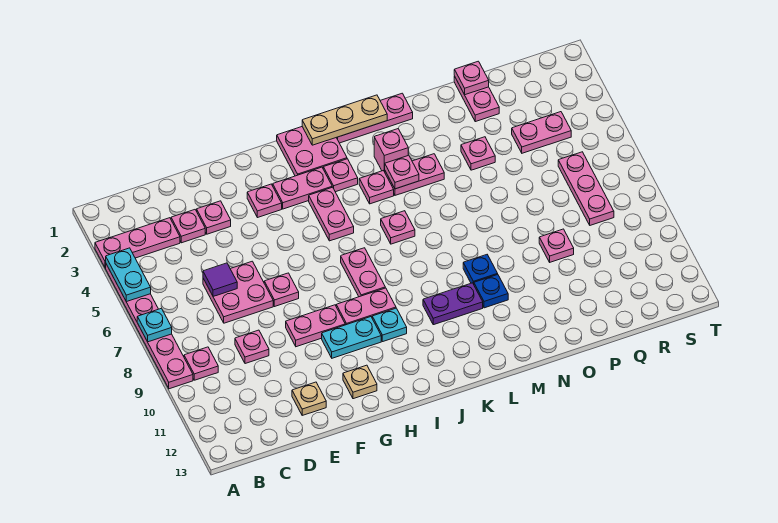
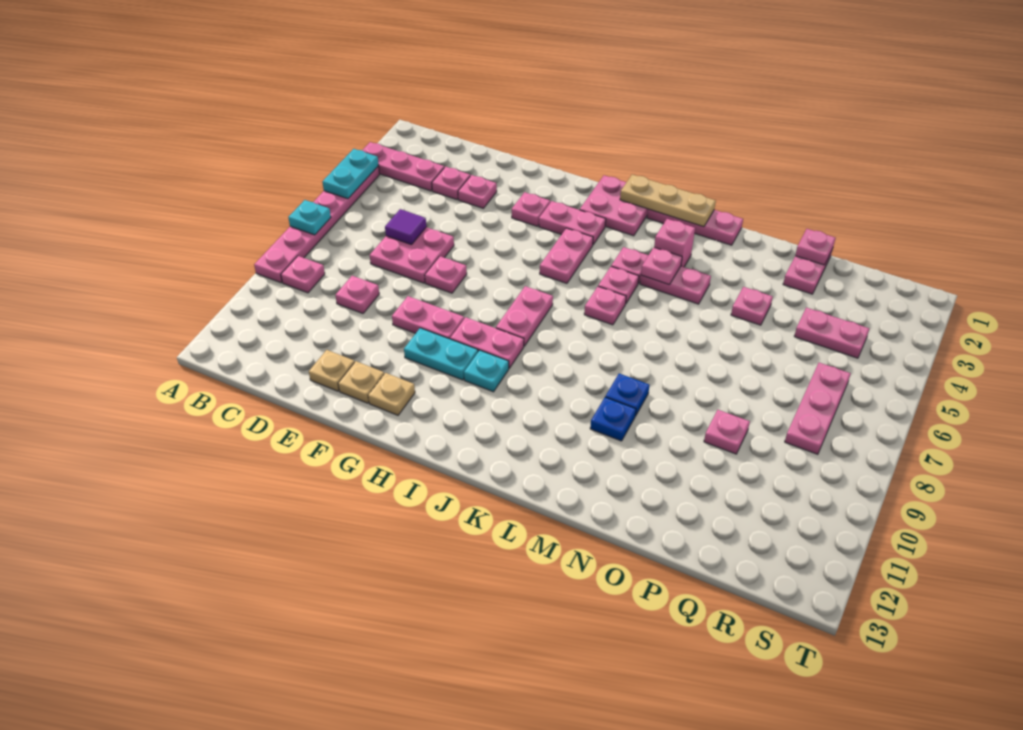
none -> tan plate F12 level 1
pink plate J3 level 1 -> pink plate K5 level 1
purple plate K10:L10 level 1 -> none

